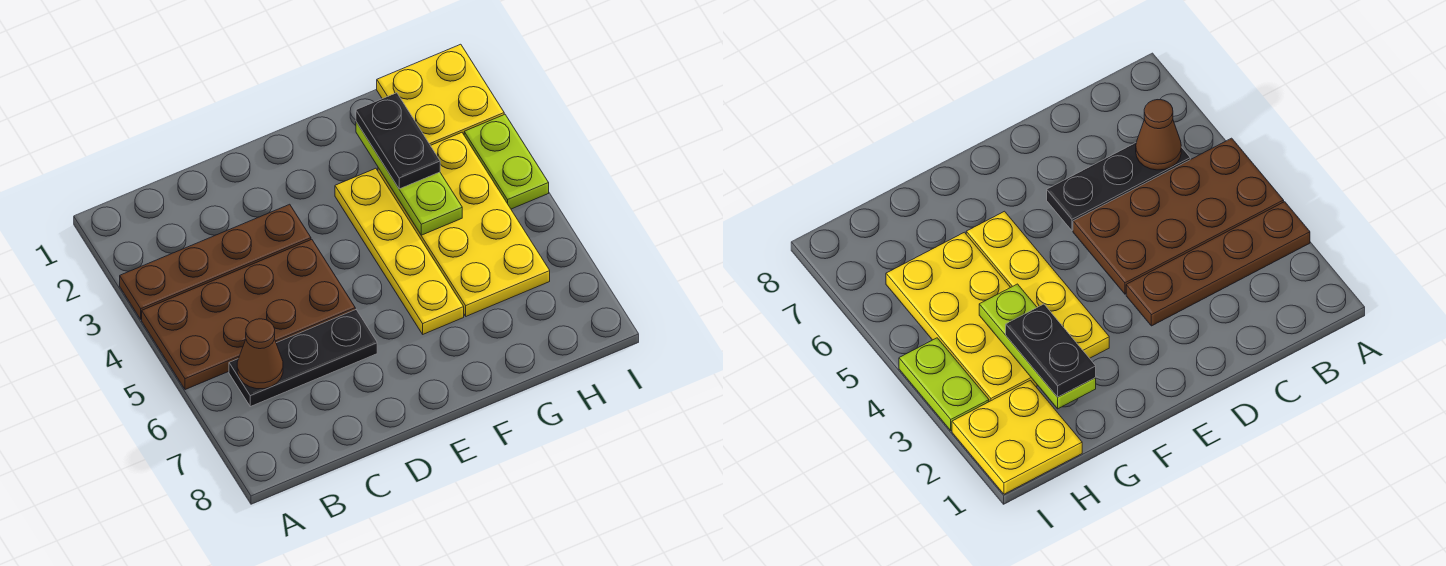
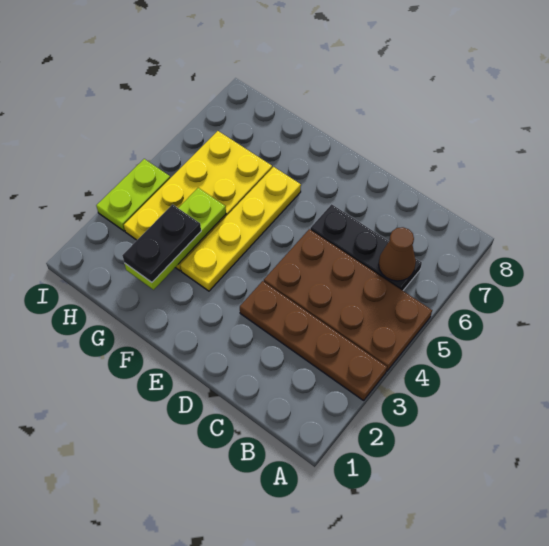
yellow plate H1:I2 level 1 -> none

